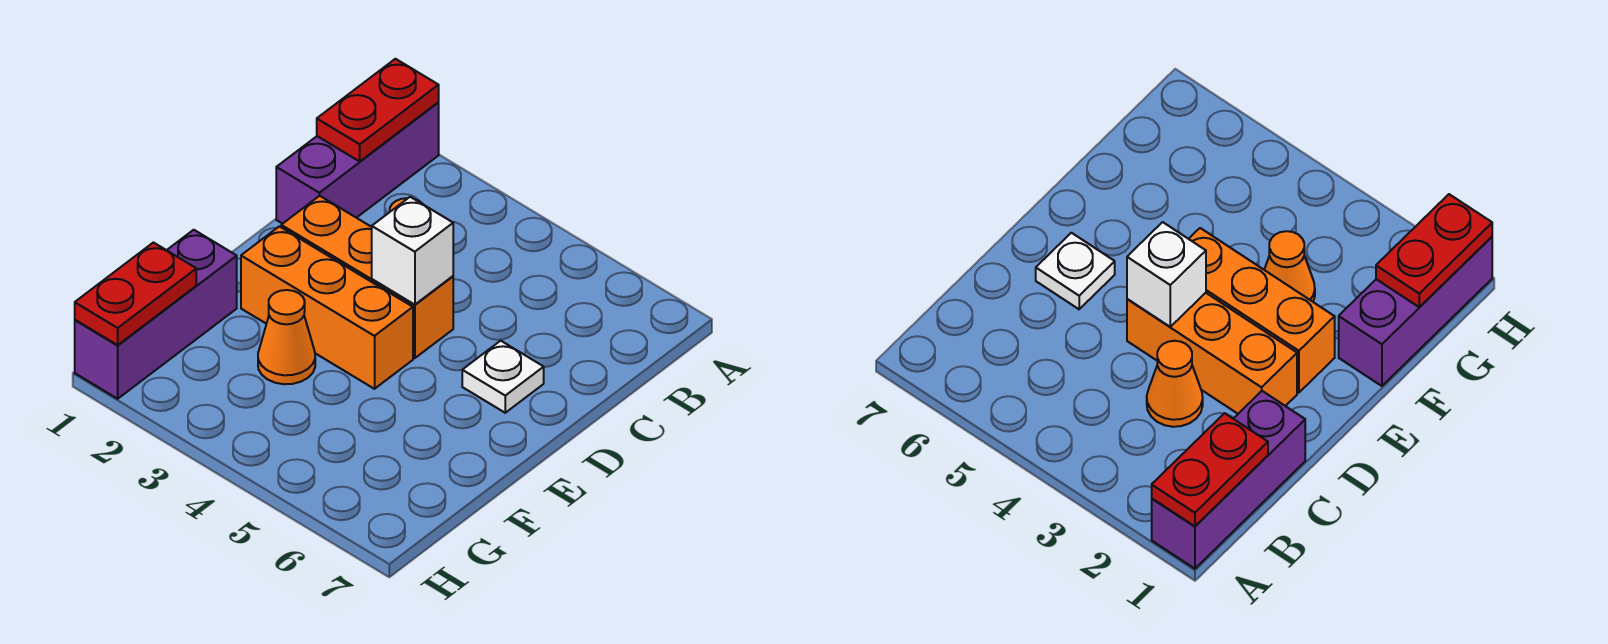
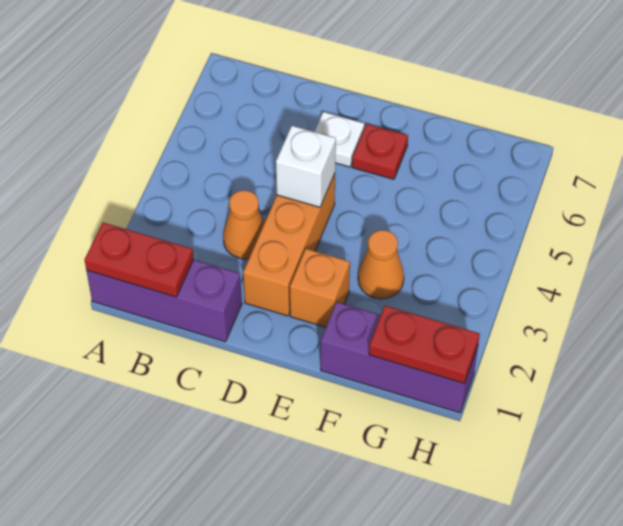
orange brick E2:E4 level 1 -> orange brick E2 level 1
none -> red plate E6 level 1

